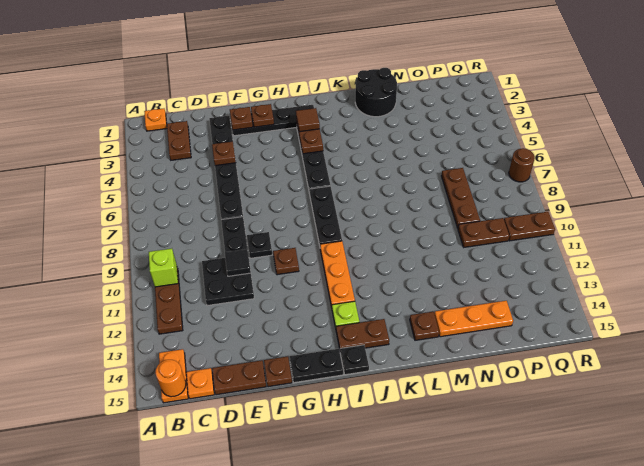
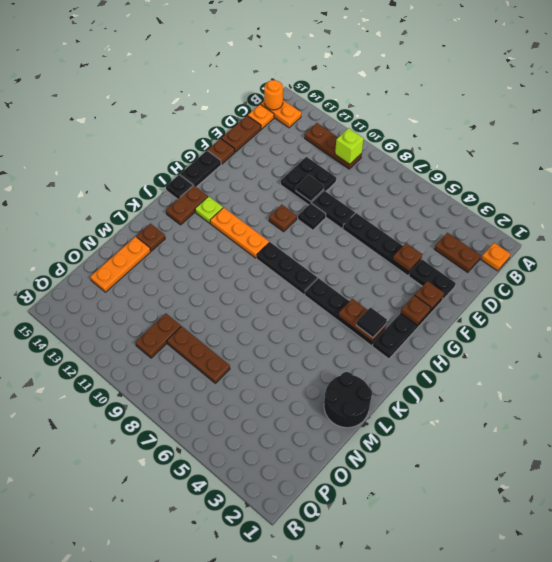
brown tile I3 level 3 -> black tile I3 level 3
brown plate Q10:R10 level 1 -> none
brown round brick R7 level 1 -> none

